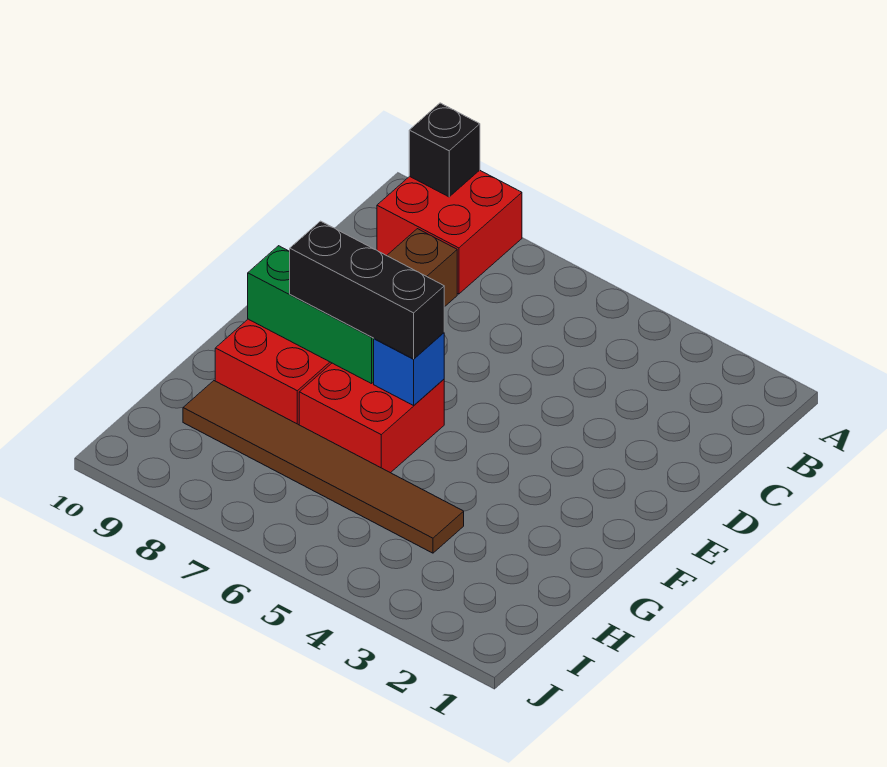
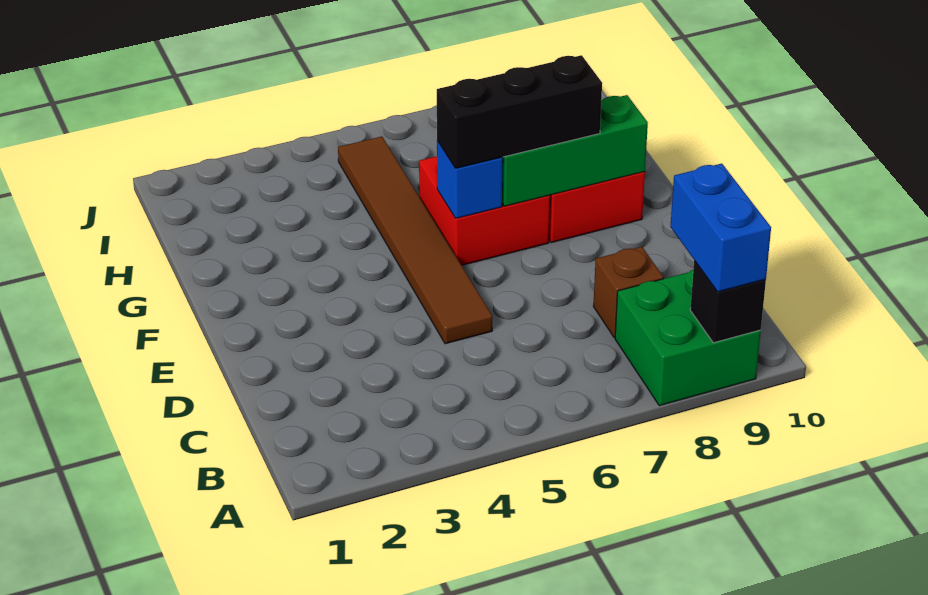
red brick A8:B9 level 1 -> green brick A8:B9 level 1
none -> blue brick A9:B9 level 3
brown tile H4:H9 level 1 -> brown tile D5:I5 level 1

